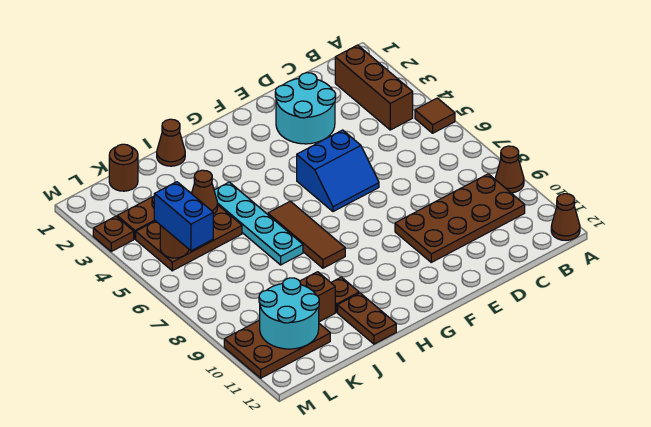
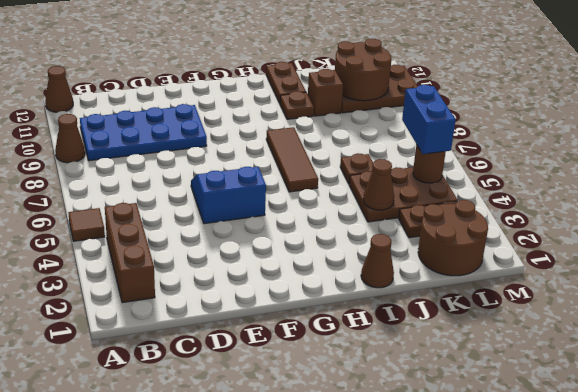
brown plate B9:E10 level 1 -> blue plate B9:E10 level 1
cyan round brick D2:E3 level 1 -> none
cyan plate I4:I7 level 1 -> none
brown round brick K1 level 1 -> brown round brick K1:L2 level 1
cyan round brick K10:L11 level 2 -> brown round brick K10:L11 level 2
brown plate M3 level 1 -> brown plate J6 level 1

